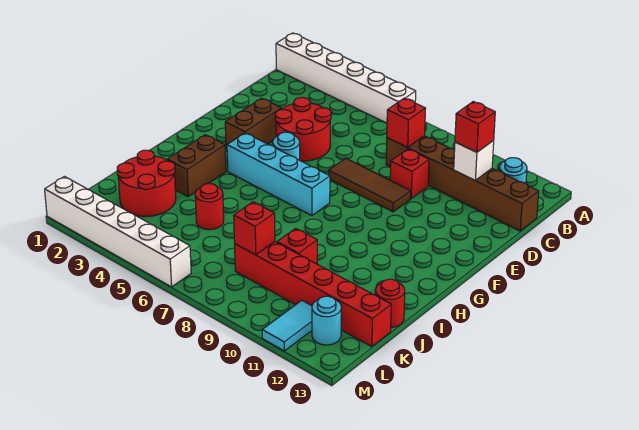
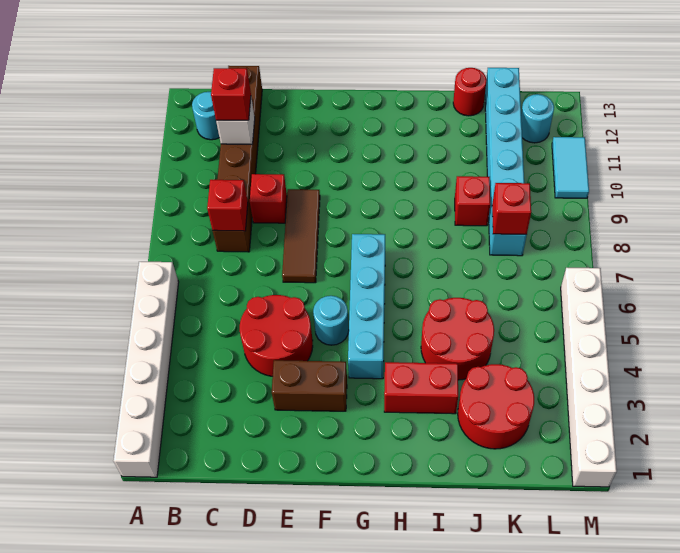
brown brick H3:I3 level 1 -> red brick H3:I3 level 1
red round brick J5 level 1 -> red round brick I4:J5 level 1
red brick K8:K13 level 1 -> cyan brick K8:K13 level 1
cyan tile L11:M11 level 1 -> cyan tile M10:M11 level 1

